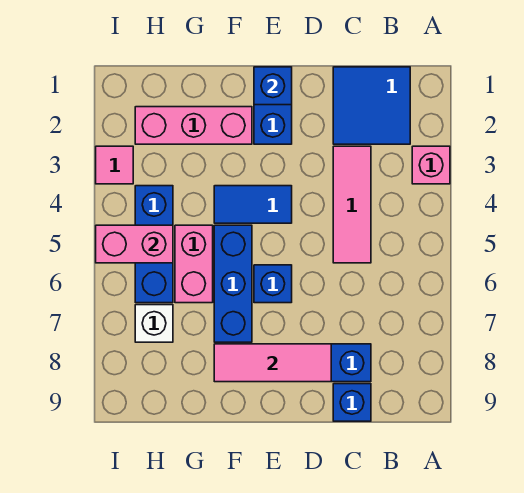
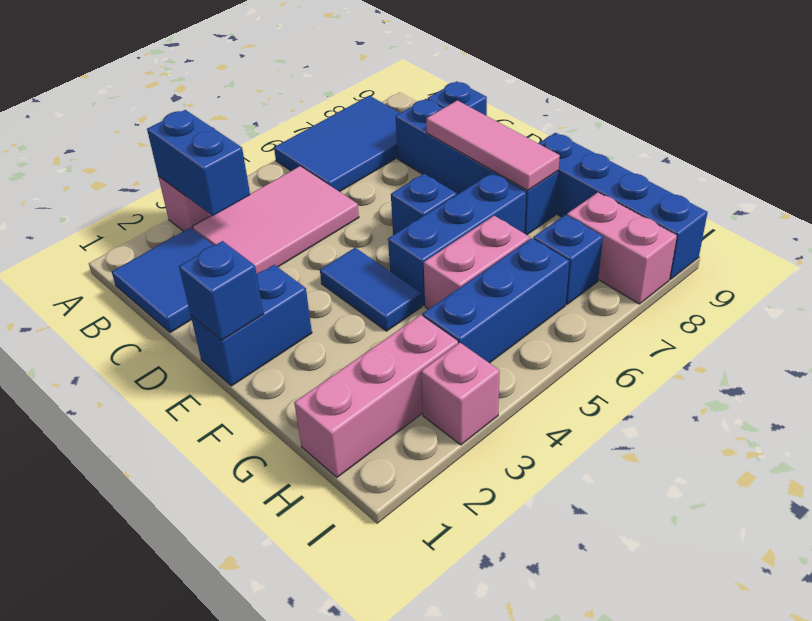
none -> blue brick A3:B3 level 2
none -> blue tile A6:B8 level 1
pink tile C3:C5 level 1 -> pink tile B3:C5 level 1
pink brick F2:H2 level 1 -> pink brick H1:H3 level 1
none -> blue brick F9:I9 level 1
pink brick H5:I5 level 2 -> pink brick H8:I8 level 1
white brick H7 level 1 -> blue brick H7 level 1
pink tile I3 level 1 -> pink brick I3 level 1

